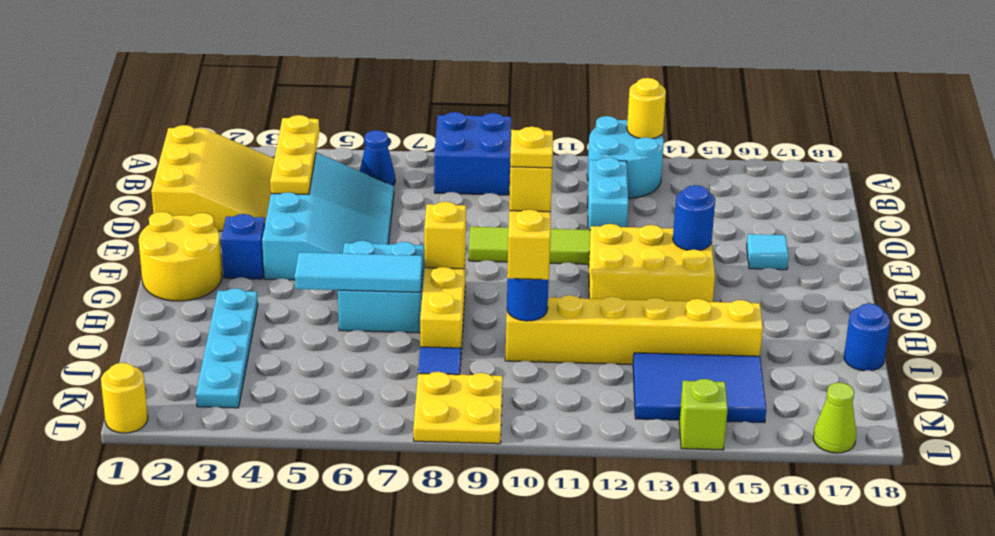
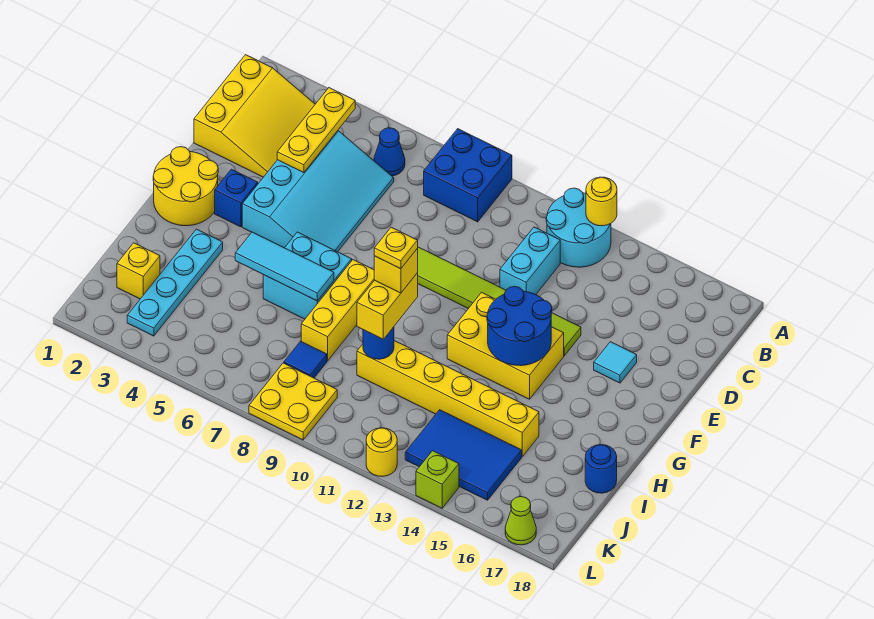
blue round brick F14 level 2 -> blue round brick F13:G14 level 2
yellow brick G8 level 2 -> yellow brick J2 level 1
yellow round brick L1 level 1 -> yellow round brick L12 level 1

